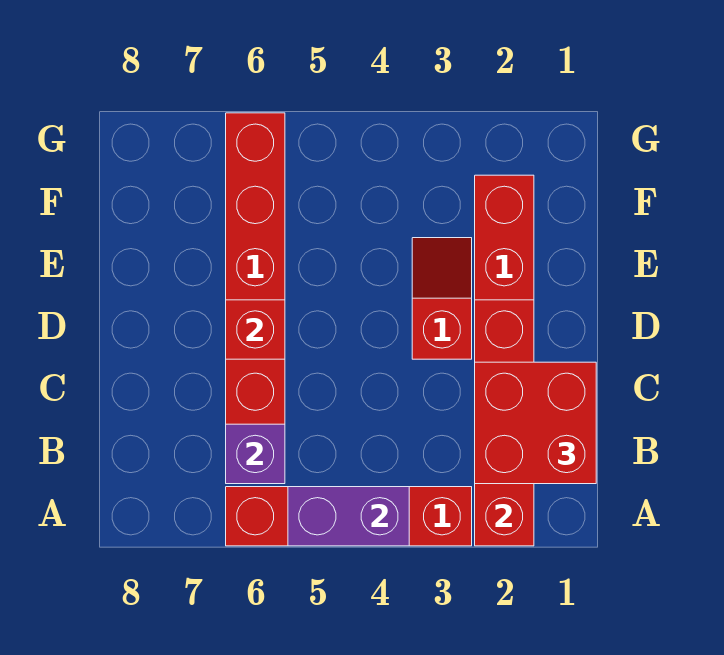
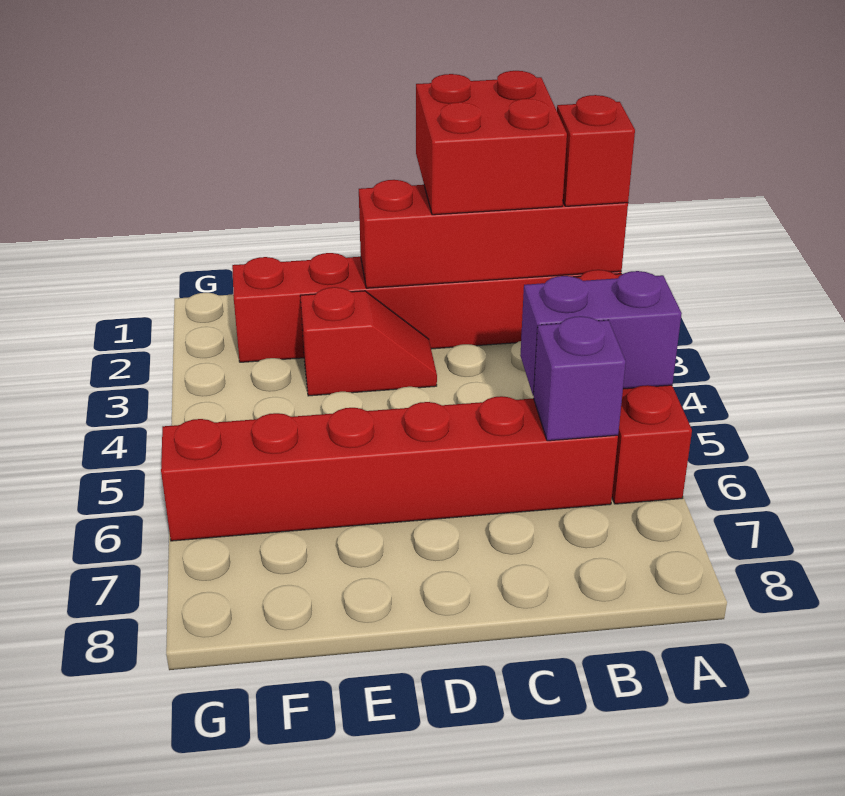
purple brick A4:A5 level 2 -> purple brick A5:B5 level 2
red slope D3:E3 level 1 top D -> red slope D3:E3 level 1 top E
red brick D6 level 2 -> red brick A2 level 3

